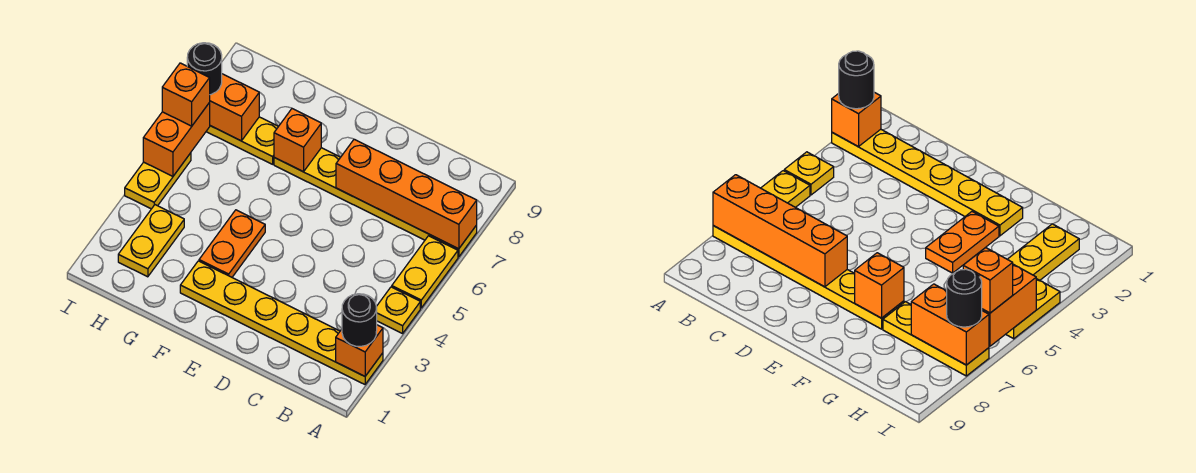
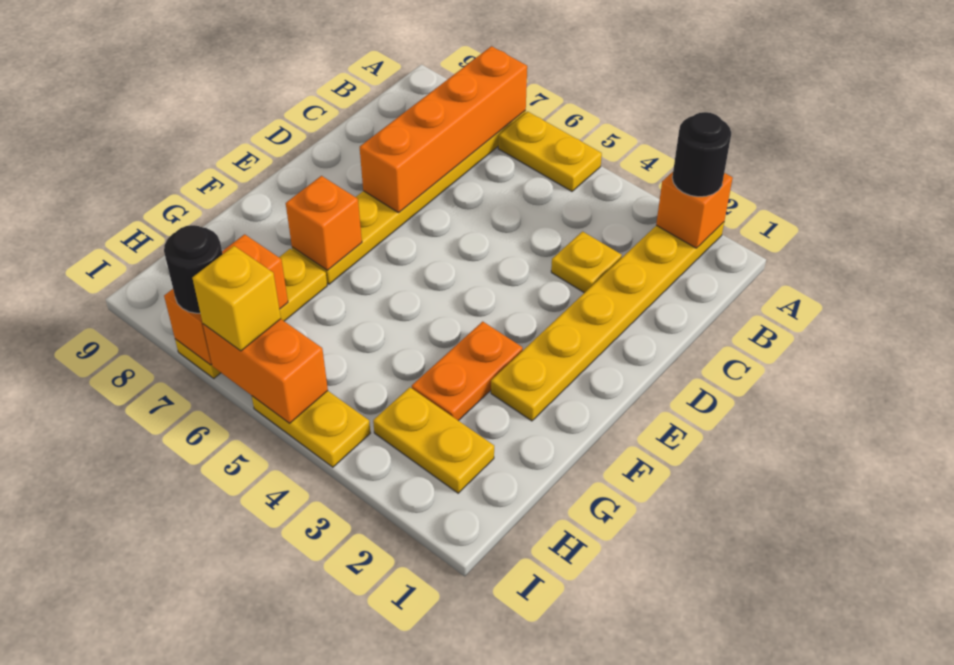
yellow plate A4 level 1 -> yellow plate C3 level 1
orange plate F3:F4 level 1 -> orange plate F3:G3 level 1
orange brick I6 level 3 -> yellow brick I6 level 3

